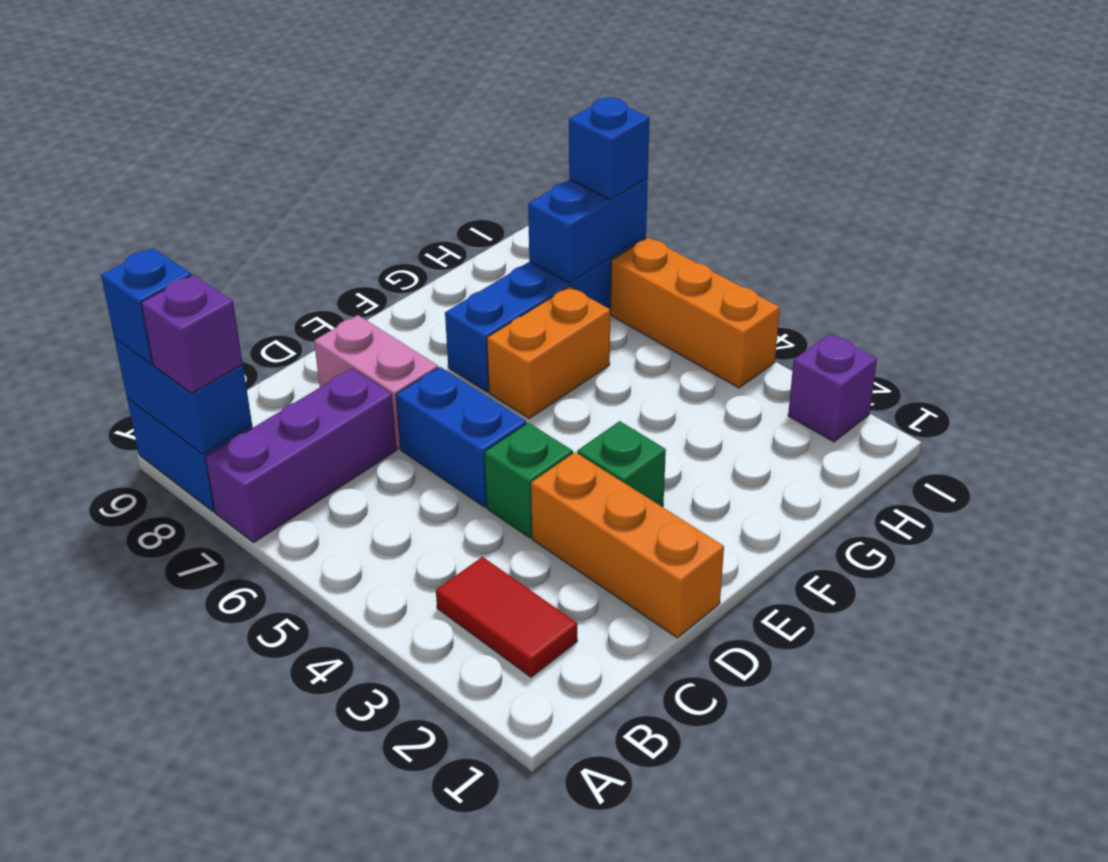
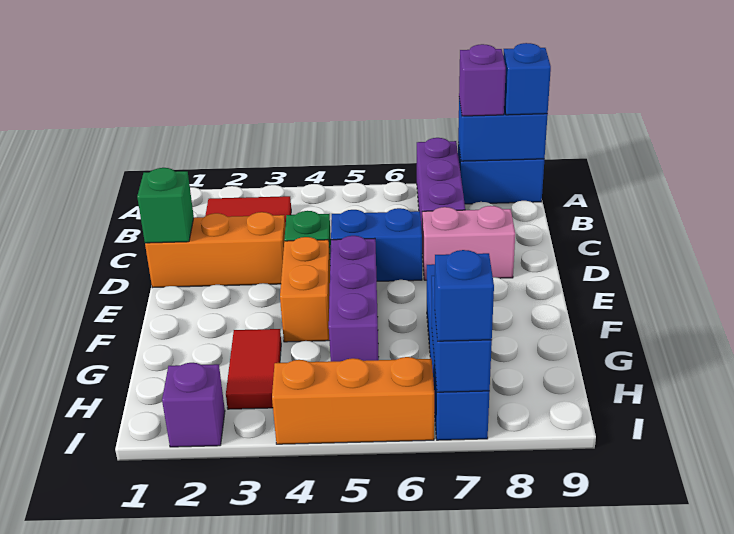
green brick E3 level 1 -> green brick D1 level 2
none -> purple brick E5:G5 level 1
orange brick F6:G6 level 1 -> orange brick E4:F4 level 1
none -> red tile G3:H3 level 1

